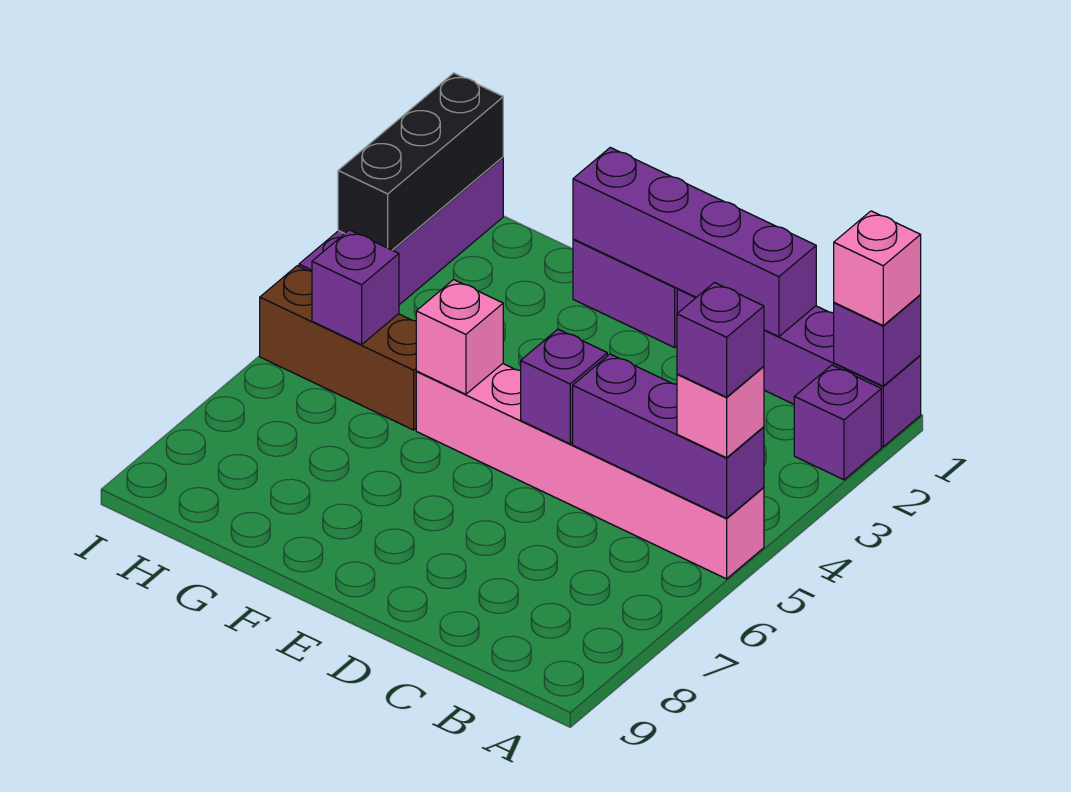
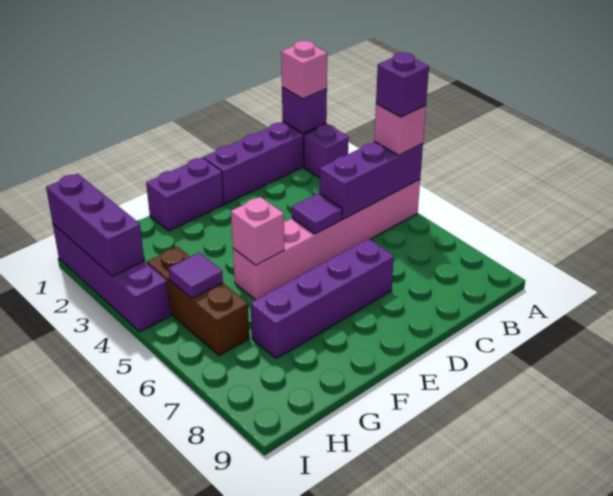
purple brick C1:F1 level 2 -> purple brick D7:G7 level 1
purple brick D5 level 2 -> purple tile D5 level 2
brown brick G5:I5 level 1 -> brown brick H4:H6 level 1
purple brick H5 level 2 -> purple tile H5 level 2
black brick I1:I3 level 2 -> purple brick I1:I3 level 2

